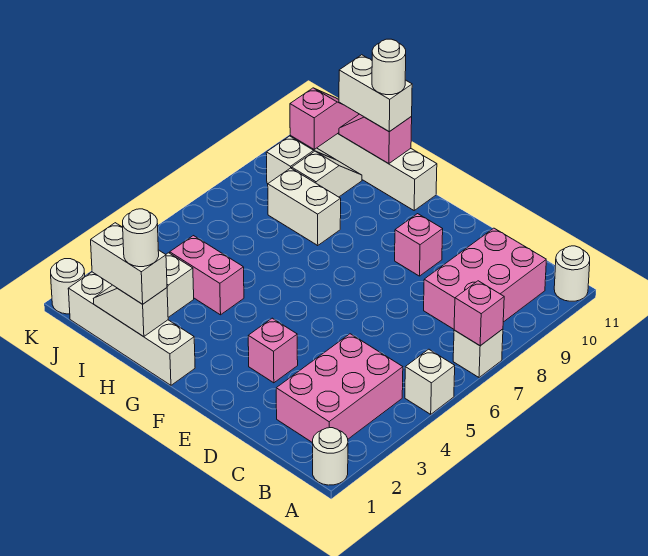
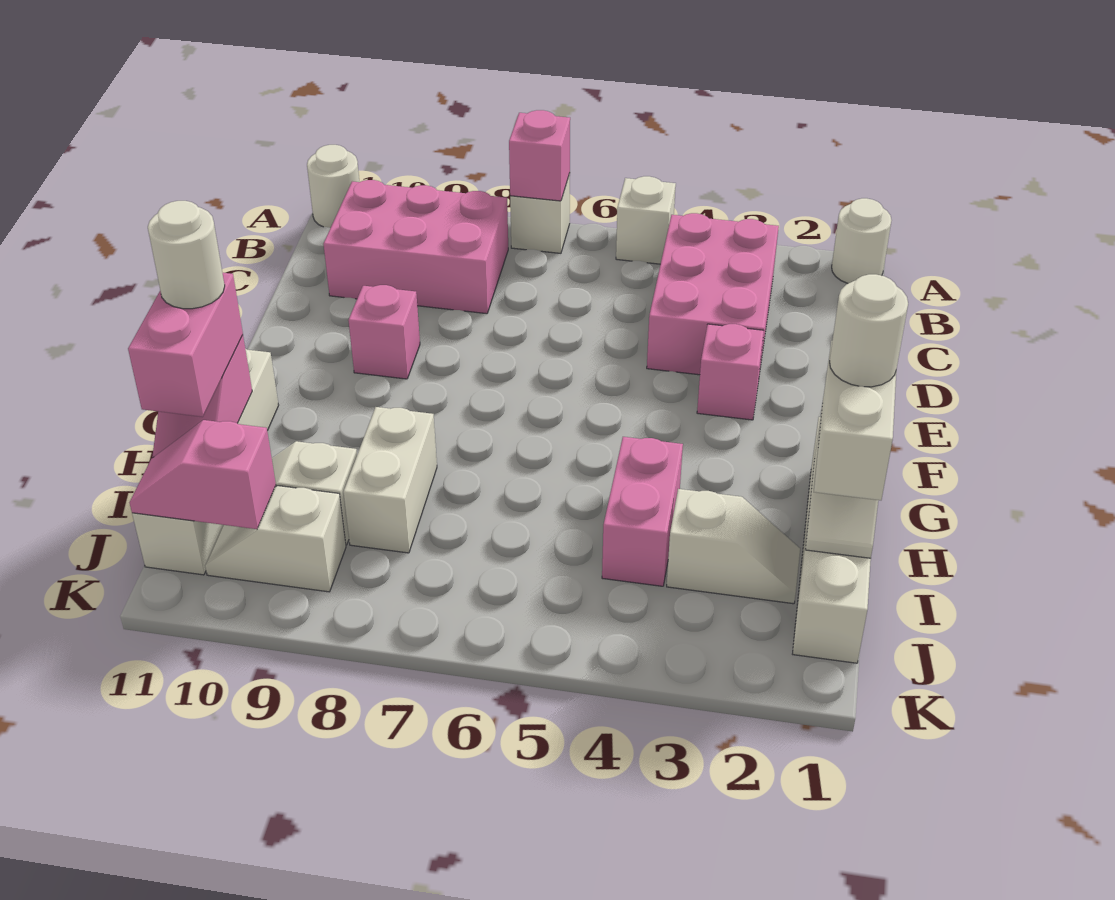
pink brick B2:C4 level 1 -> pink brick B3:D4 level 1
white brick H11:I11 level 3 -> pink brick H11:I11 level 3
white round brick K1 level 1 -> none

